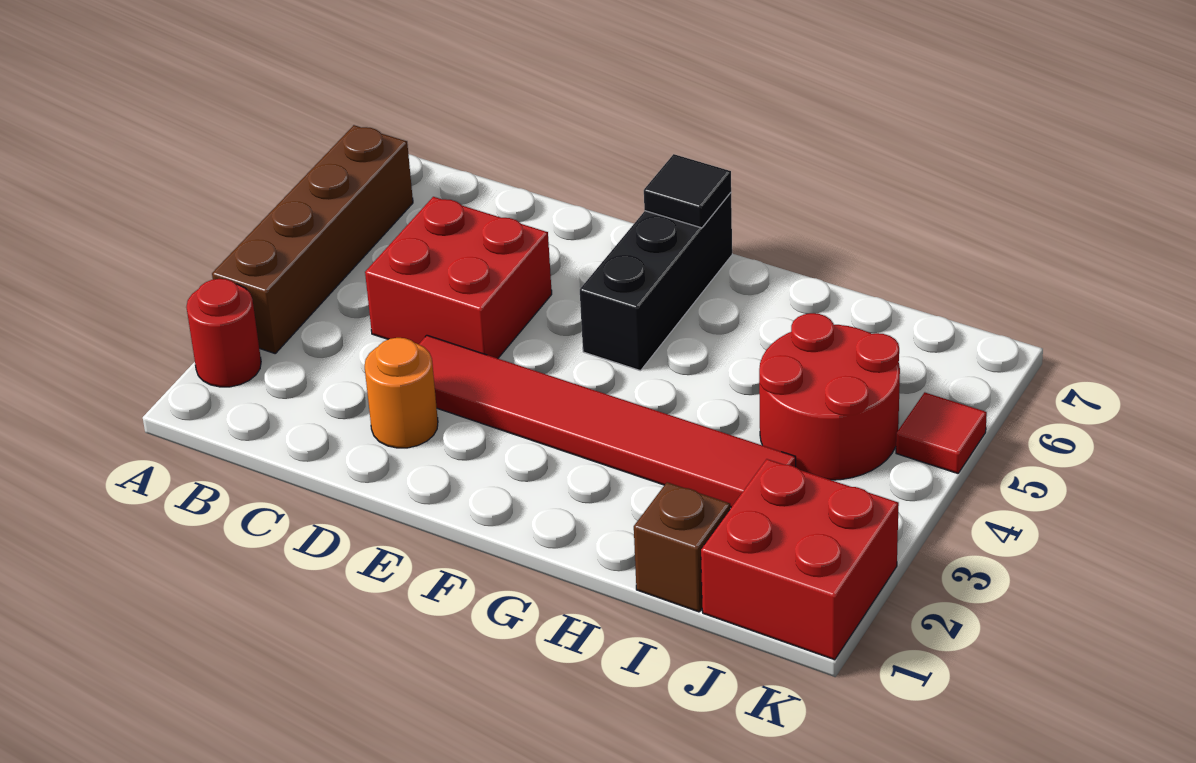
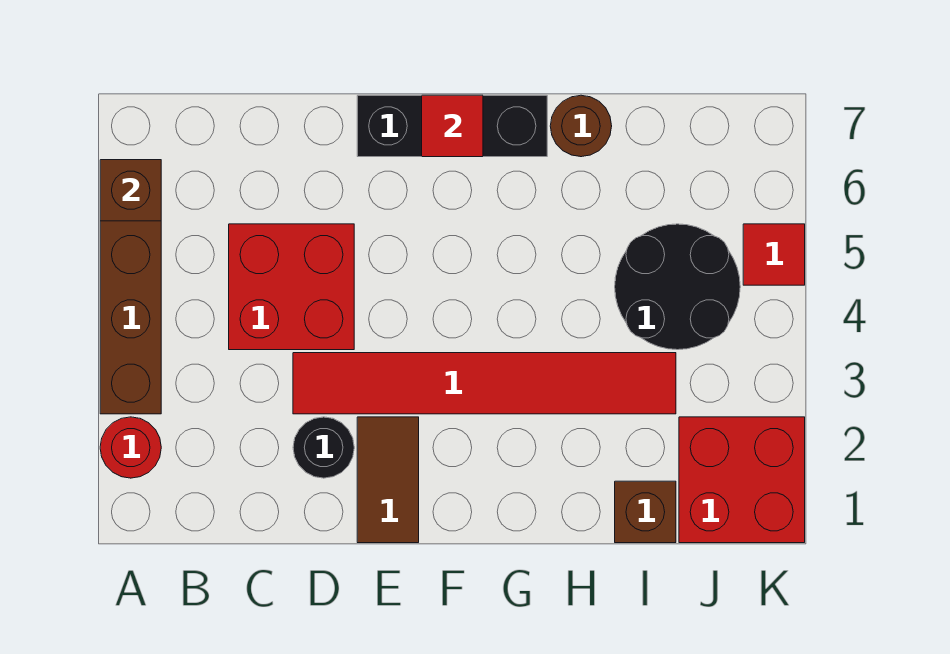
none -> brown brick A6 level 2
orange round brick D2 level 1 -> black round brick D2 level 1
none -> brown tile E1:E2 level 1
black brick F5:F7 level 1 -> black brick E7:G7 level 1
black tile F7 level 2 -> red tile F7 level 2
none -> brown round brick H7 level 1
red round brick I4:J5 level 1 -> black round brick I4:J5 level 1

